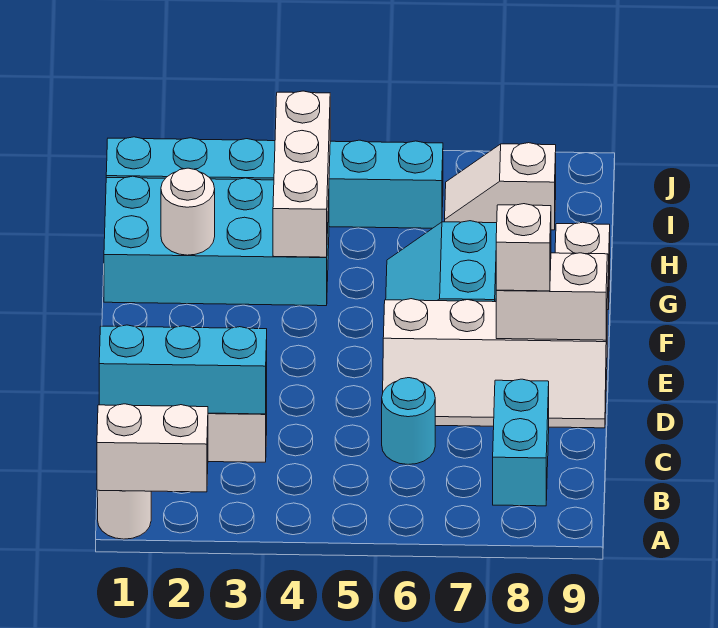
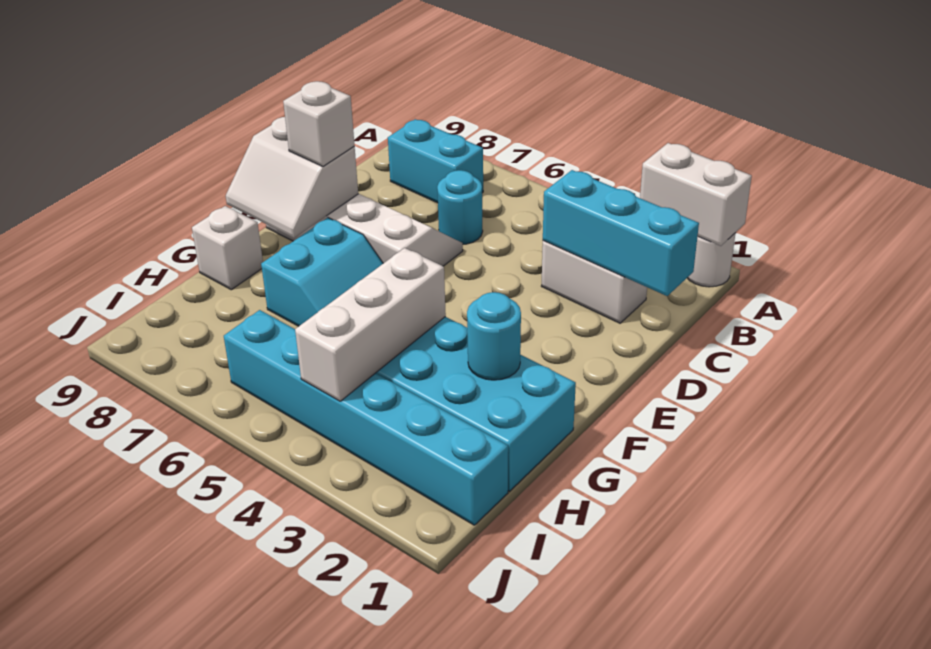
cyan brick B8:C8 level 1 -> cyan brick B7:B8 level 1
white round brick G2 level 2 -> cyan round brick G2 level 2
white slope I7:I8 level 1 top 8 -> none

